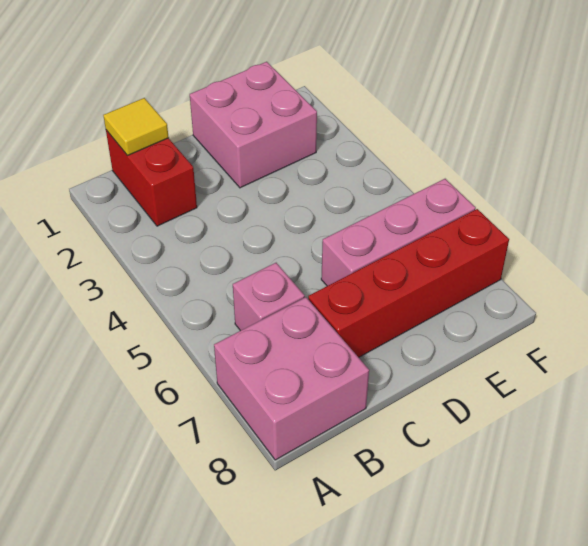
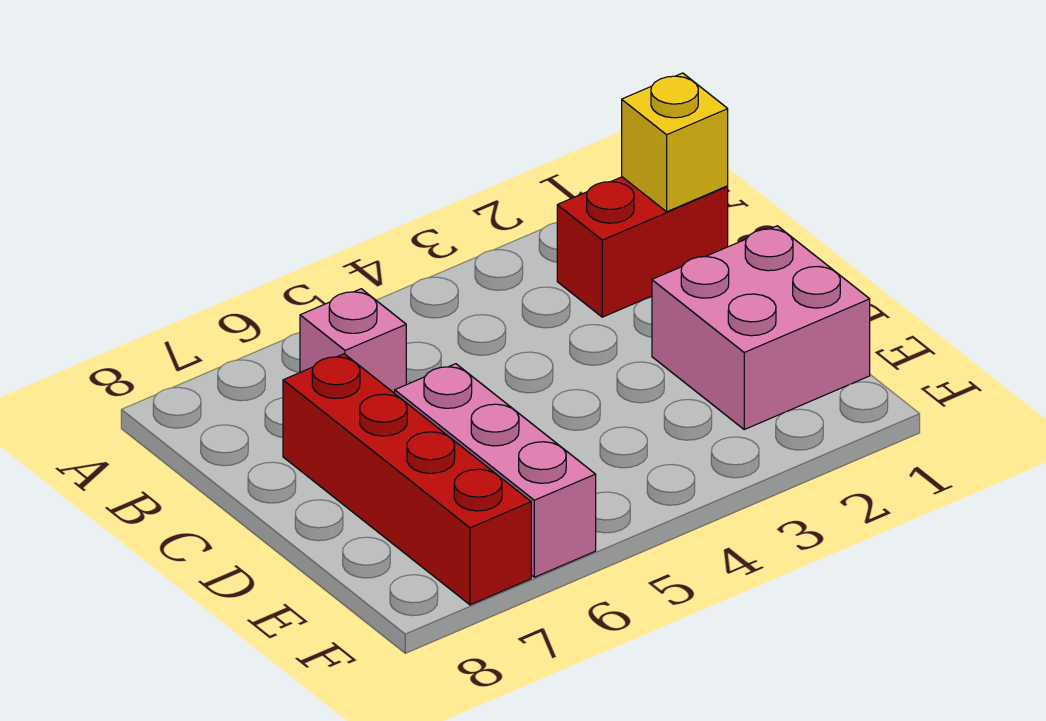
pink brick A7:B8 level 1 -> none
yellow tile B1 level 2 -> yellow brick B1 level 2

